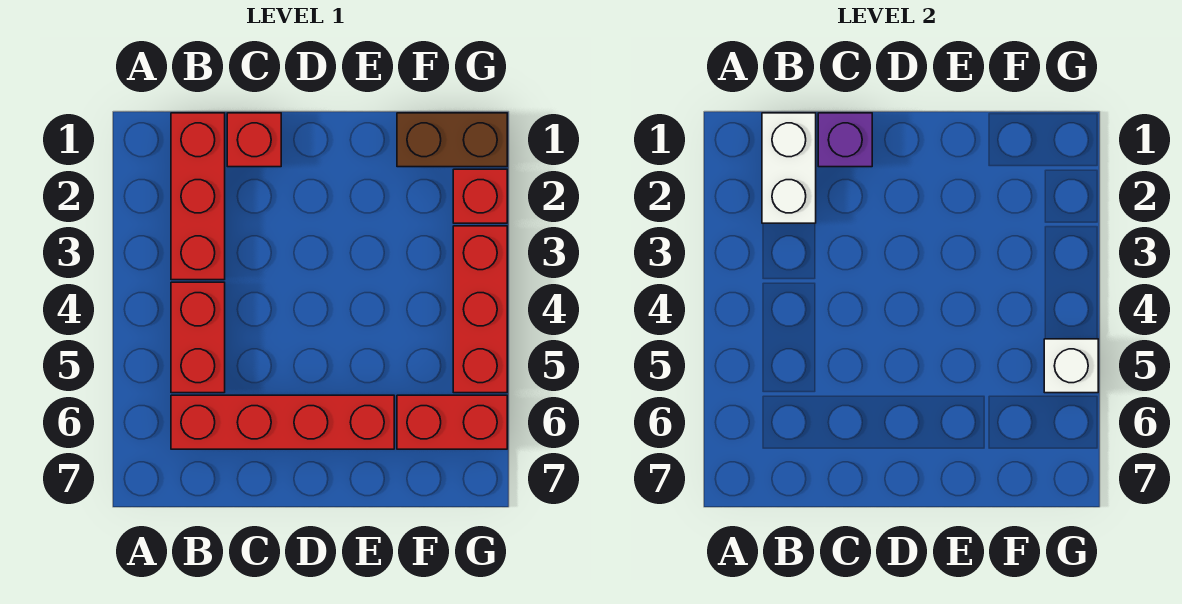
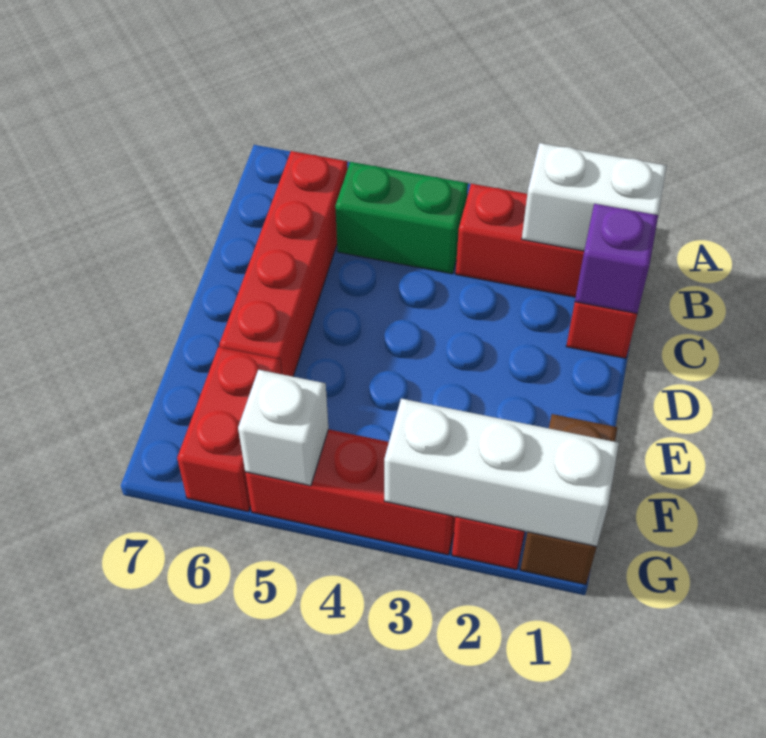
red brick B4:B5 level 1 -> green brick B4:B5 level 1
none -> white brick G1:G3 level 2

